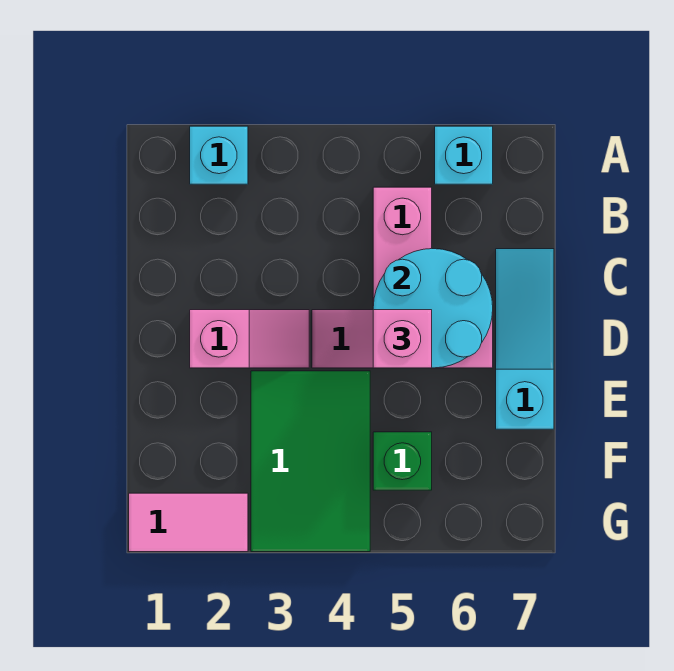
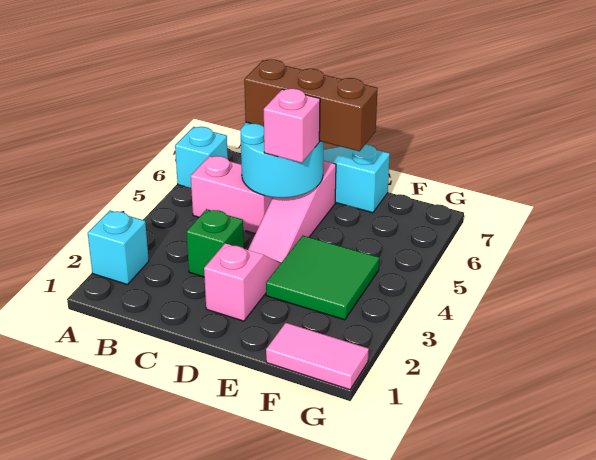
none -> brown brick C6:E6 level 3
green tile E3:G4 level 1 -> green tile E3:F4 level 1
green brick F5 level 1 -> green brick C3 level 1
pink tile G1:G2 level 1 -> pink tile F1:G1 level 1

